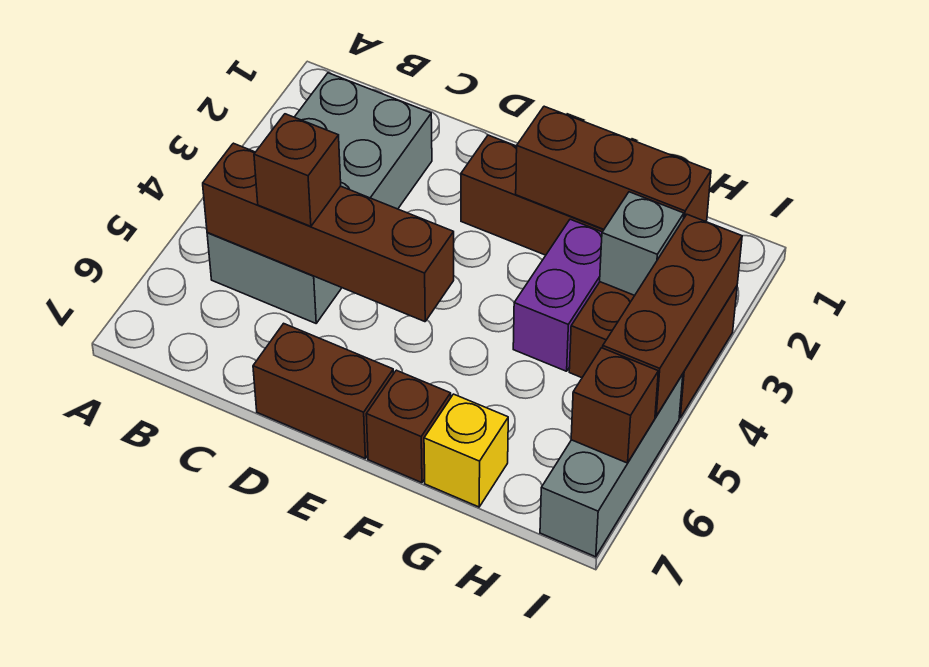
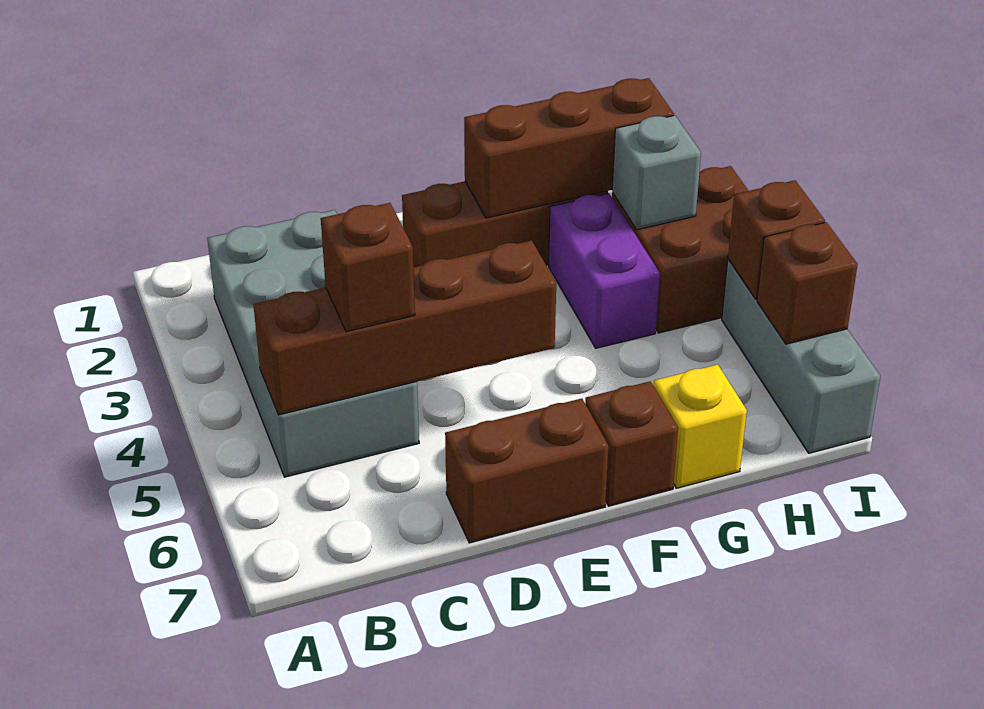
brown brick I3:I5 level 2 -> brown brick I5 level 2

